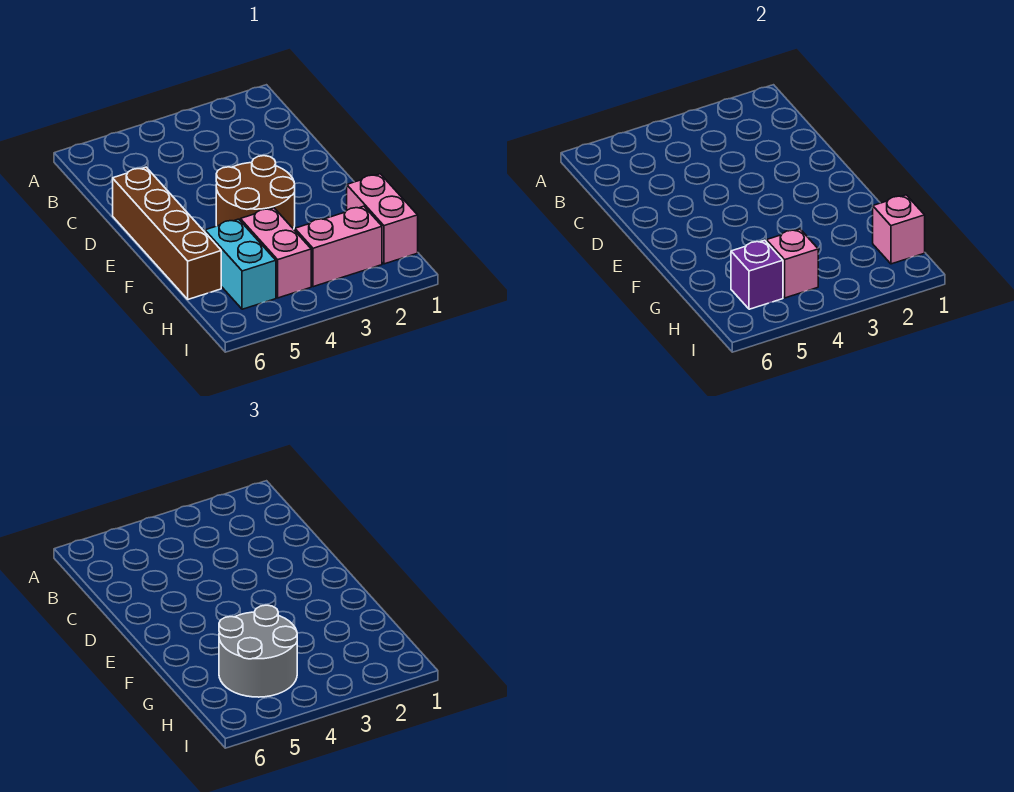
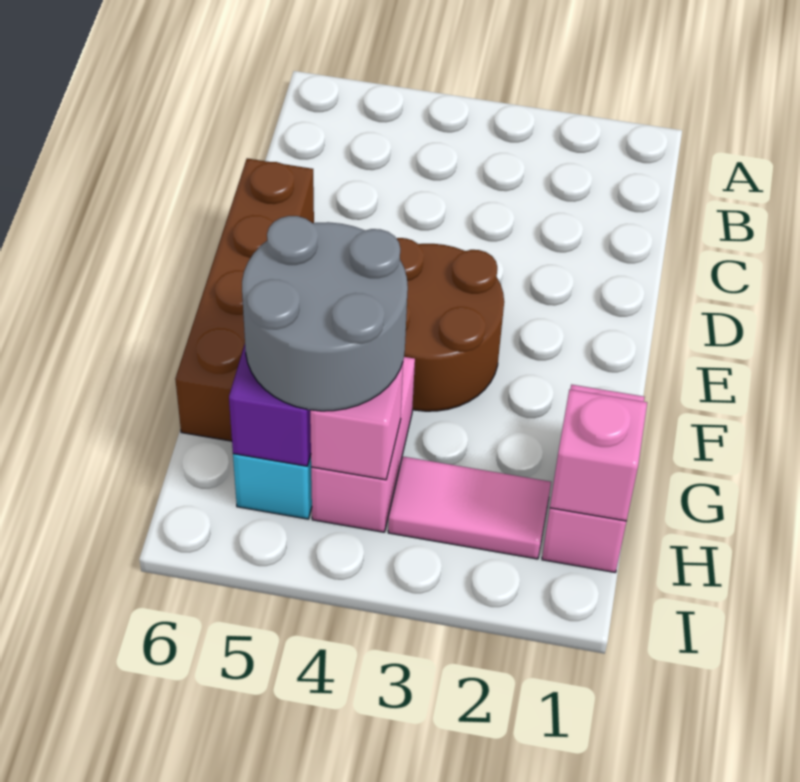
pink brick H2:H3 level 1 -> pink tile H2:H3 level 1

